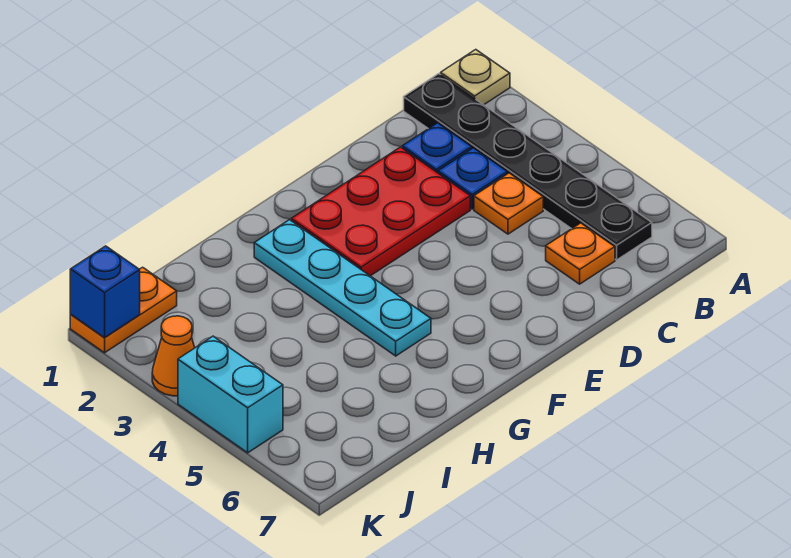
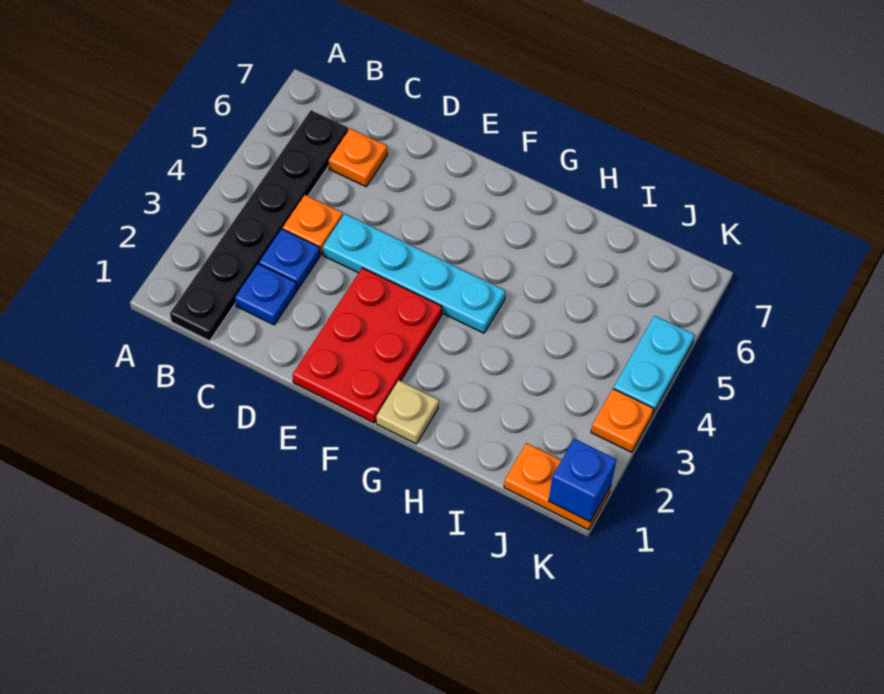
tan plate A1 level 1 -> tan plate G1 level 1
red plate D2:F3 level 1 -> red plate E1:F3 level 1
cyan plate G2:G5 level 1 -> cyan plate D4:G4 level 1
orange cone K3 level 1 -> orange plate K3 level 1
cyan brick K4:K5 level 1 -> cyan plate K4:K5 level 1

